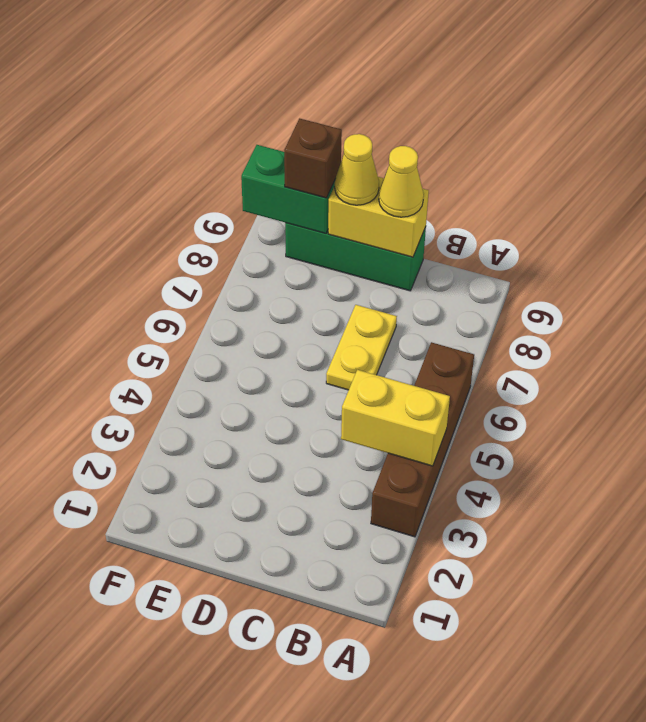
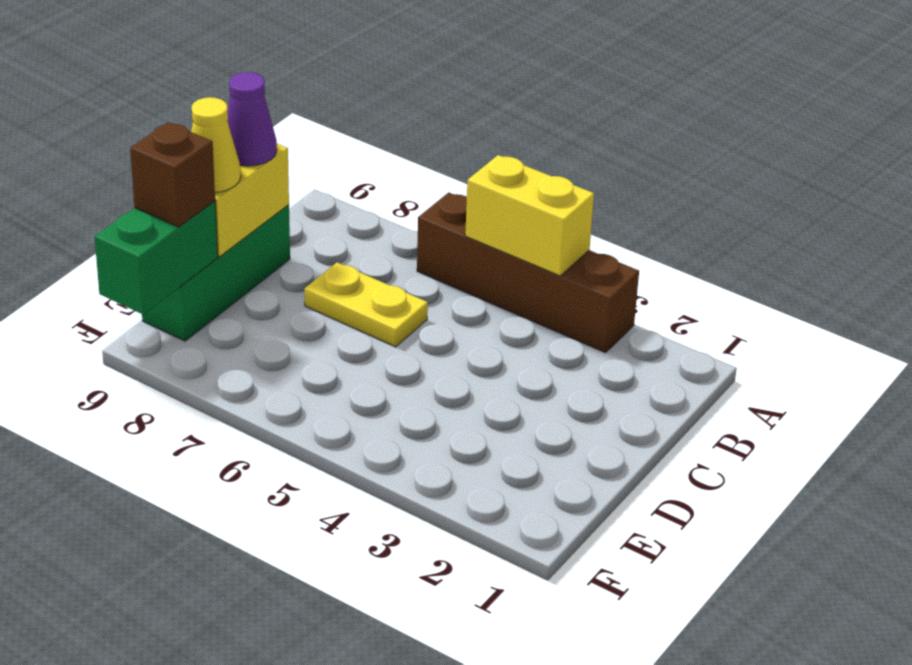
yellow brick A4:B4 level 2 -> yellow brick A4:A5 level 2
yellow cone C9 level 3 -> purple cone C9 level 3

